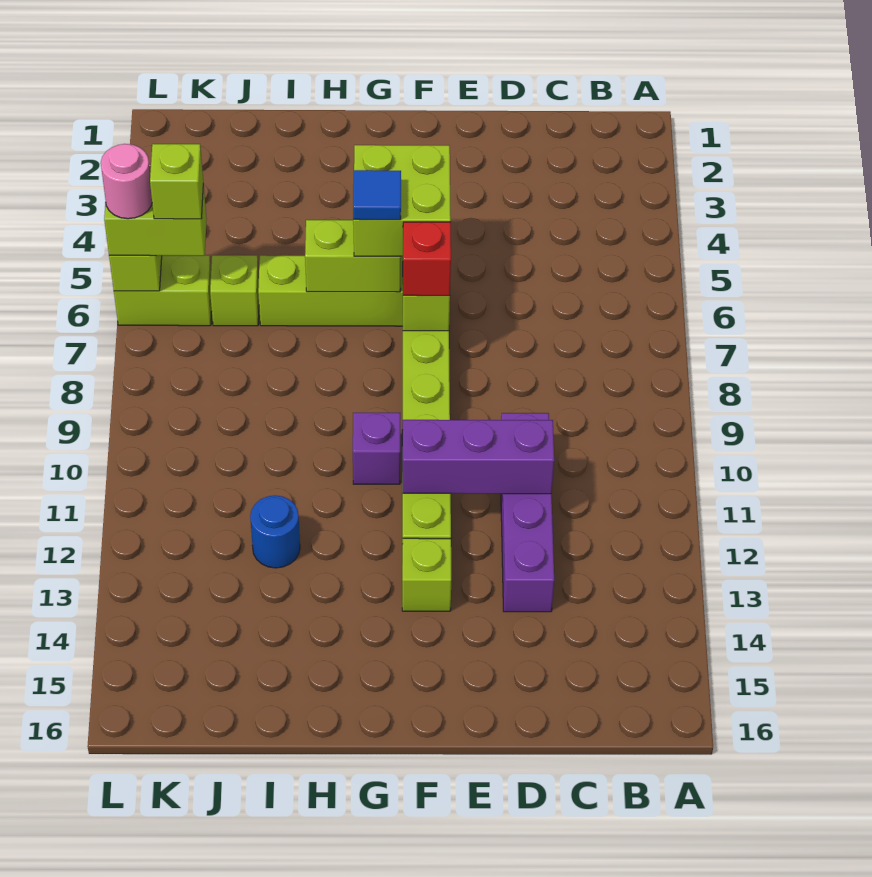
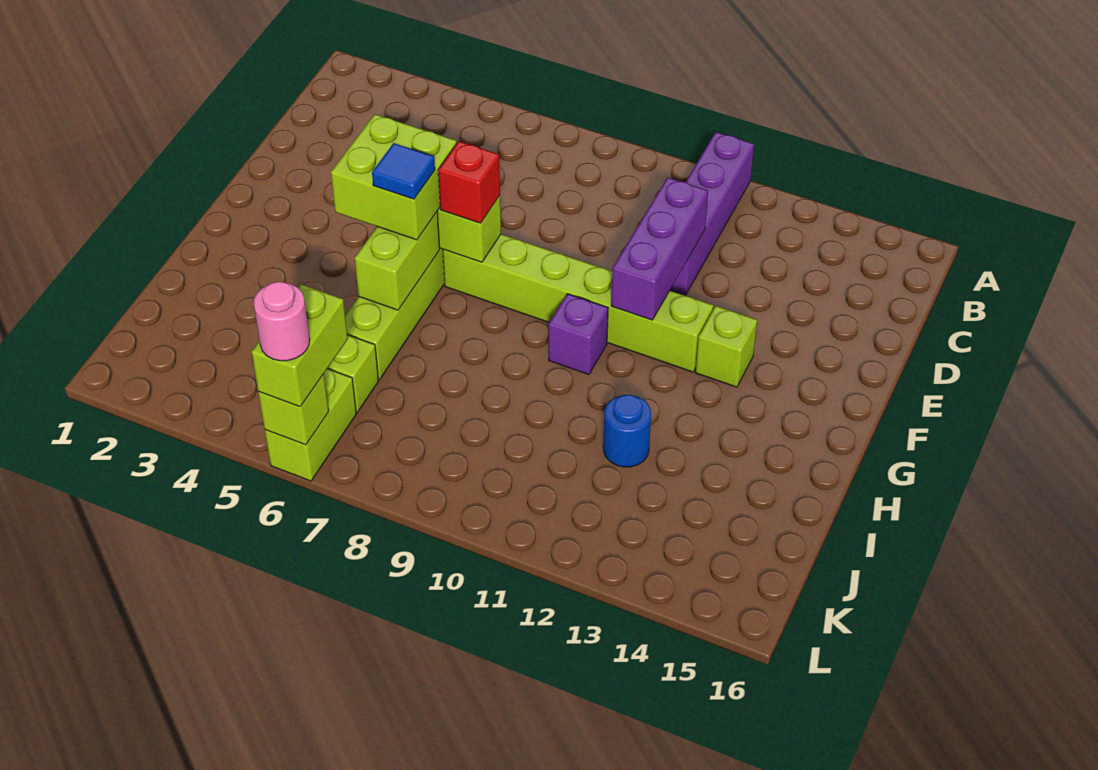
purple brick D10:D13 level 1 -> purple brick A11:D11 level 1
lime brick K6 level 4 -> none

